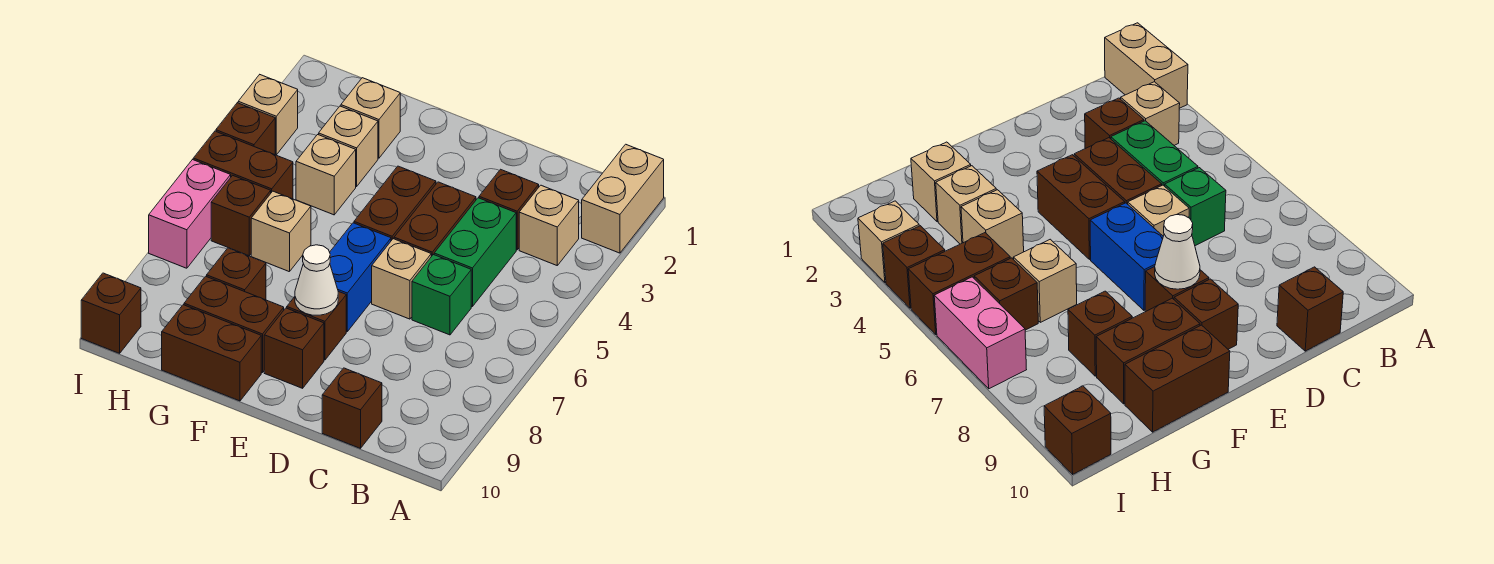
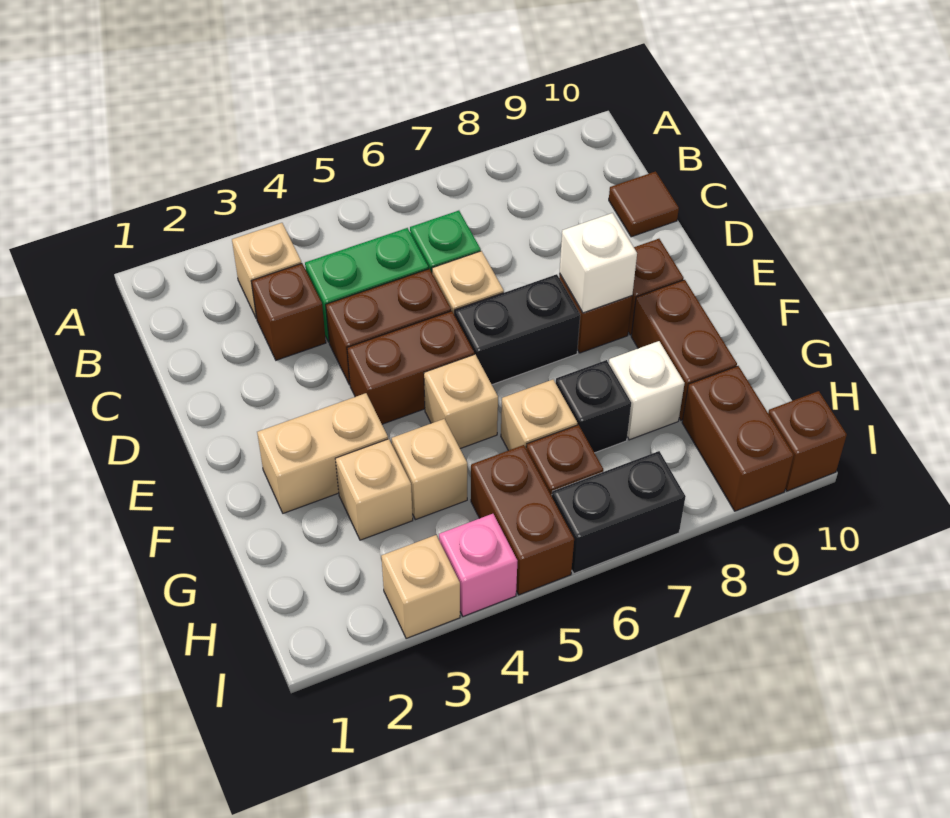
tan brick A1:A2 level 1 -> tan brick F2:F3 level 1
brown brick C10 level 1 -> brown tile C10 level 1
blue brick E6:E7 level 1 -> black brick E6:E7 level 1
white cone E8 level 2 -> white brick E8 level 2
brown brick F10:G10 level 1 -> brown brick H9:I9 level 1
tan brick G2 level 1 -> tan brick F5 level 1
none -> black brick G7 level 1
brown brick G8 level 1 -> white brick G8 level 1
brown brick I4 level 1 -> pink brick I4 level 1
pink brick I6:I7 level 1 -> black brick I6:I7 level 1

